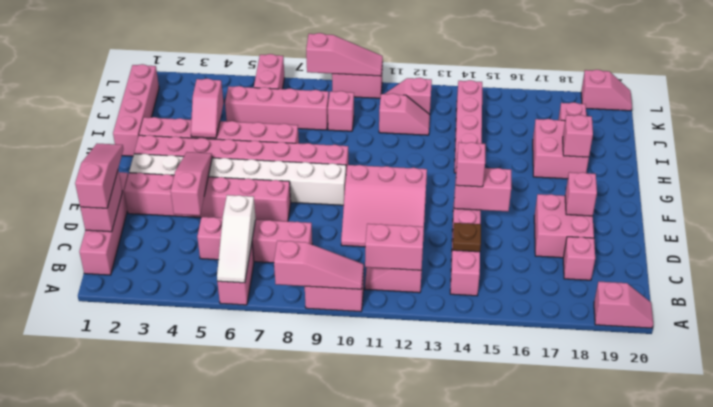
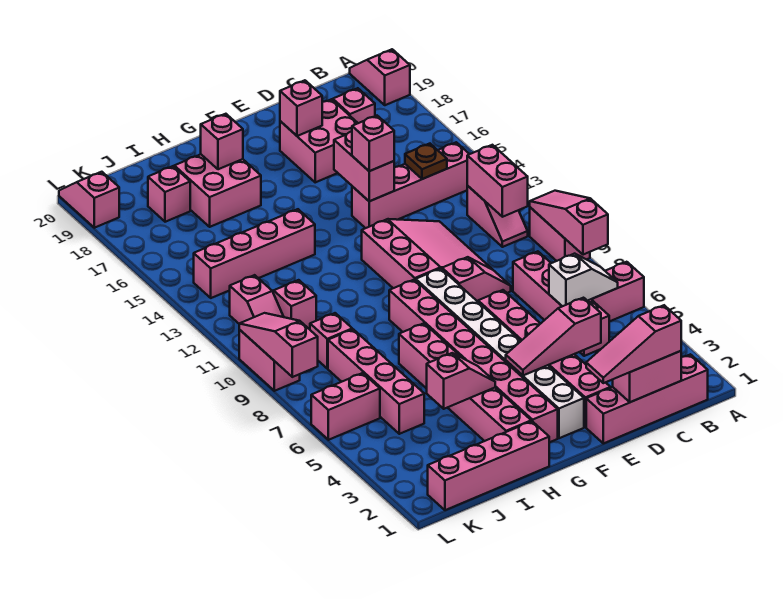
white slope A6:C6 level 2 top C -> white slope B6:C6 level 2 top C
none -> pink slope D9:E9 level 1 top E

